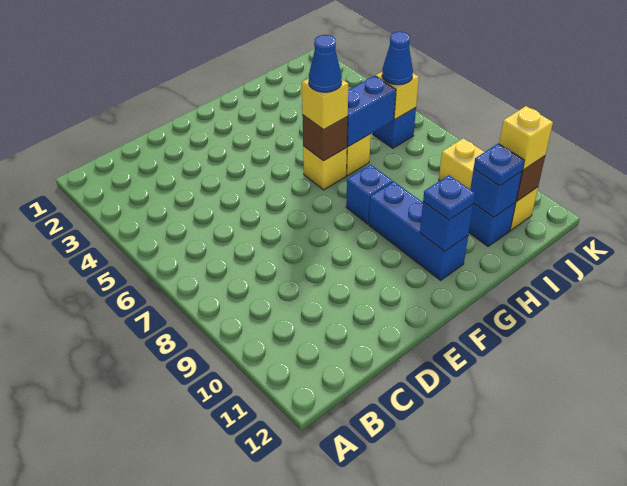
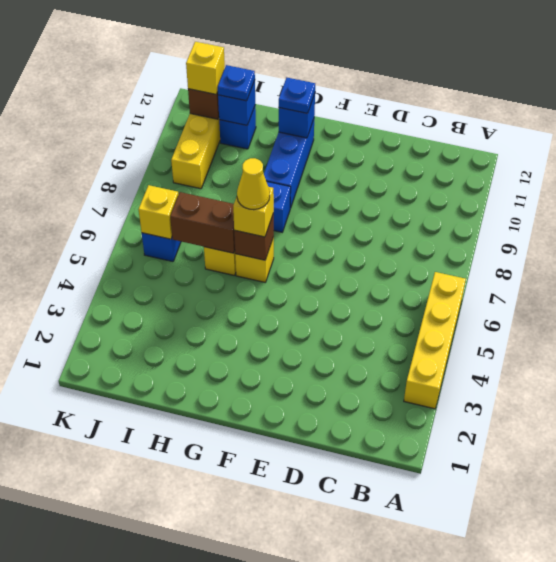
none -> yellow brick A3:A6 level 1
blue cone G6 level 4 -> yellow cone G6 level 4
blue brick H6:I6 level 2 -> brown brick H6:I6 level 2
blue cone J6 level 3 -> none

